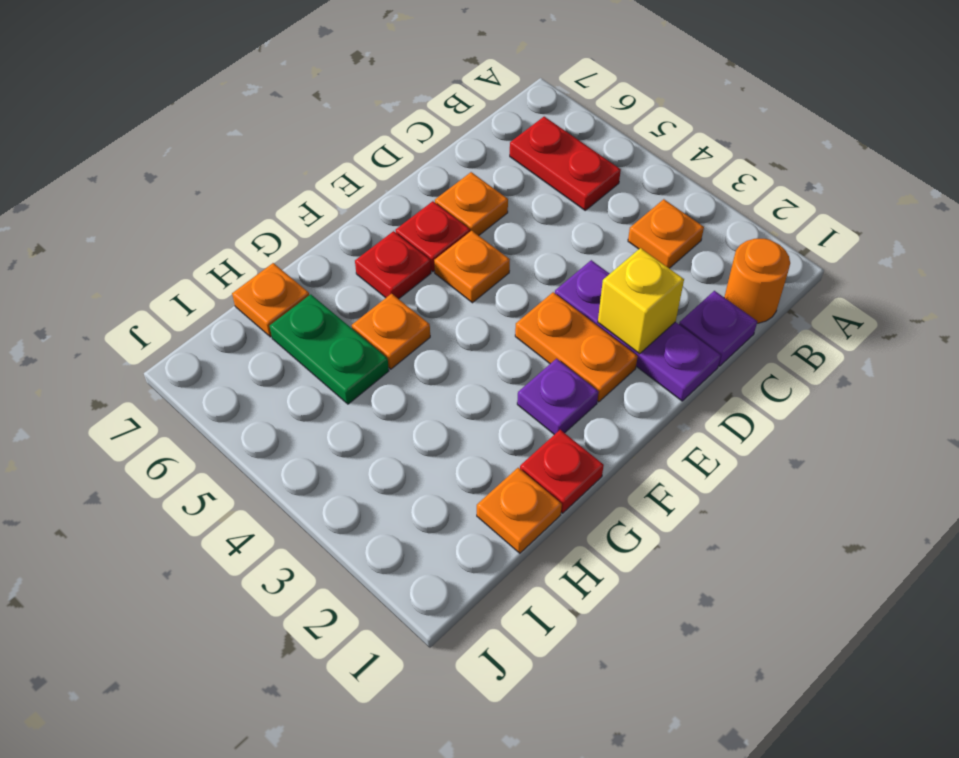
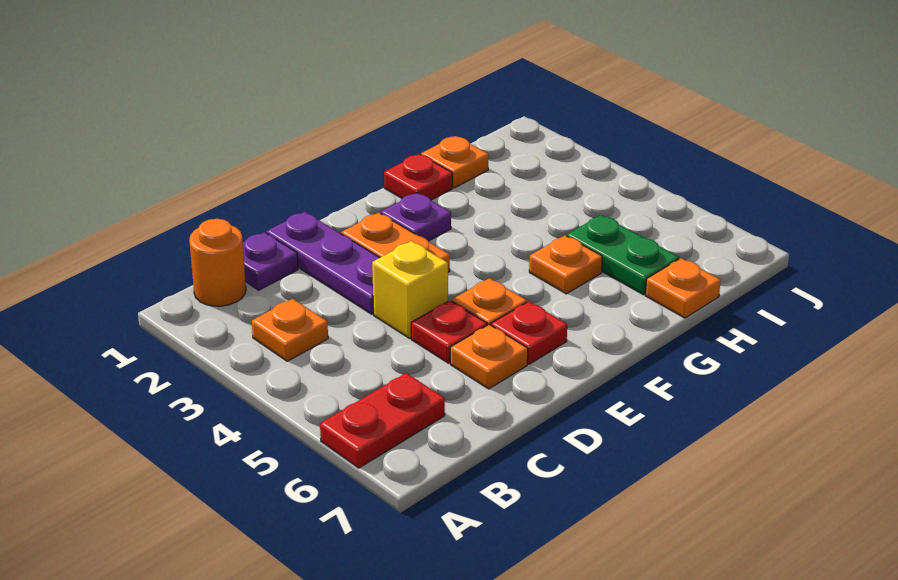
red plate B5:B6 level 1 -> red plate A6:B6 level 1
yellow brick D2 level 2 -> yellow brick D4 level 1
red plate F6 level 1 -> red plate D5 level 1

